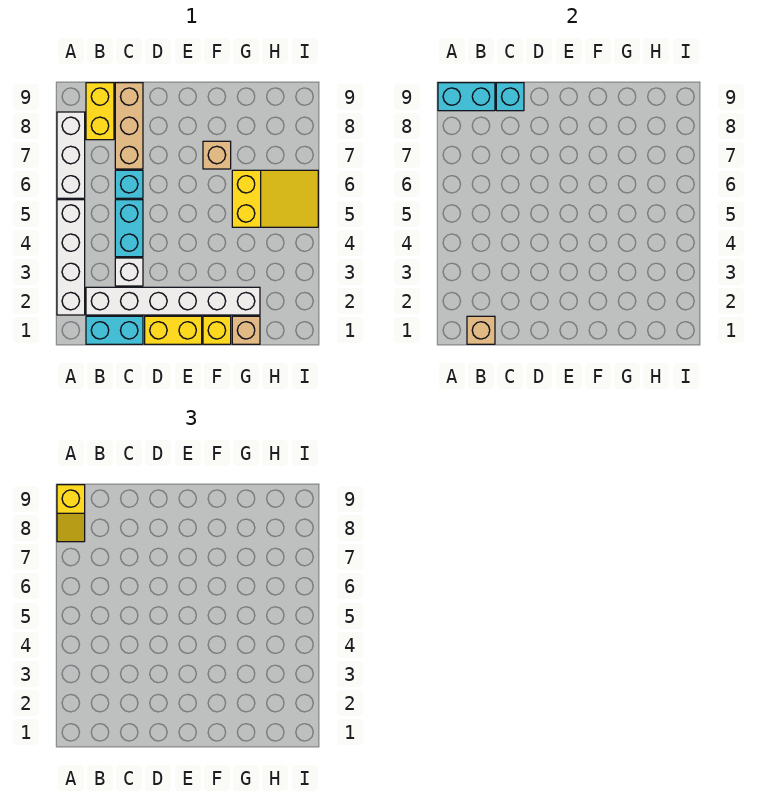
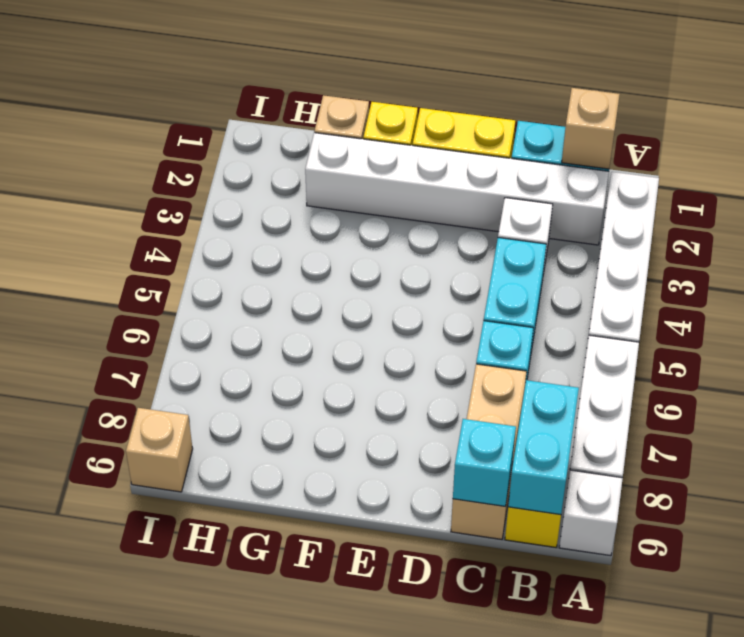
yellow slope A8:A9 level 3 top 9 -> none
none -> white brick A9 level 1
cyan brick A9:B9 level 2 -> cyan brick B8:B9 level 2
tan brick F7 level 1 -> tan brick I9 level 1
yellow slope G5:I6 level 1 top G -> none

